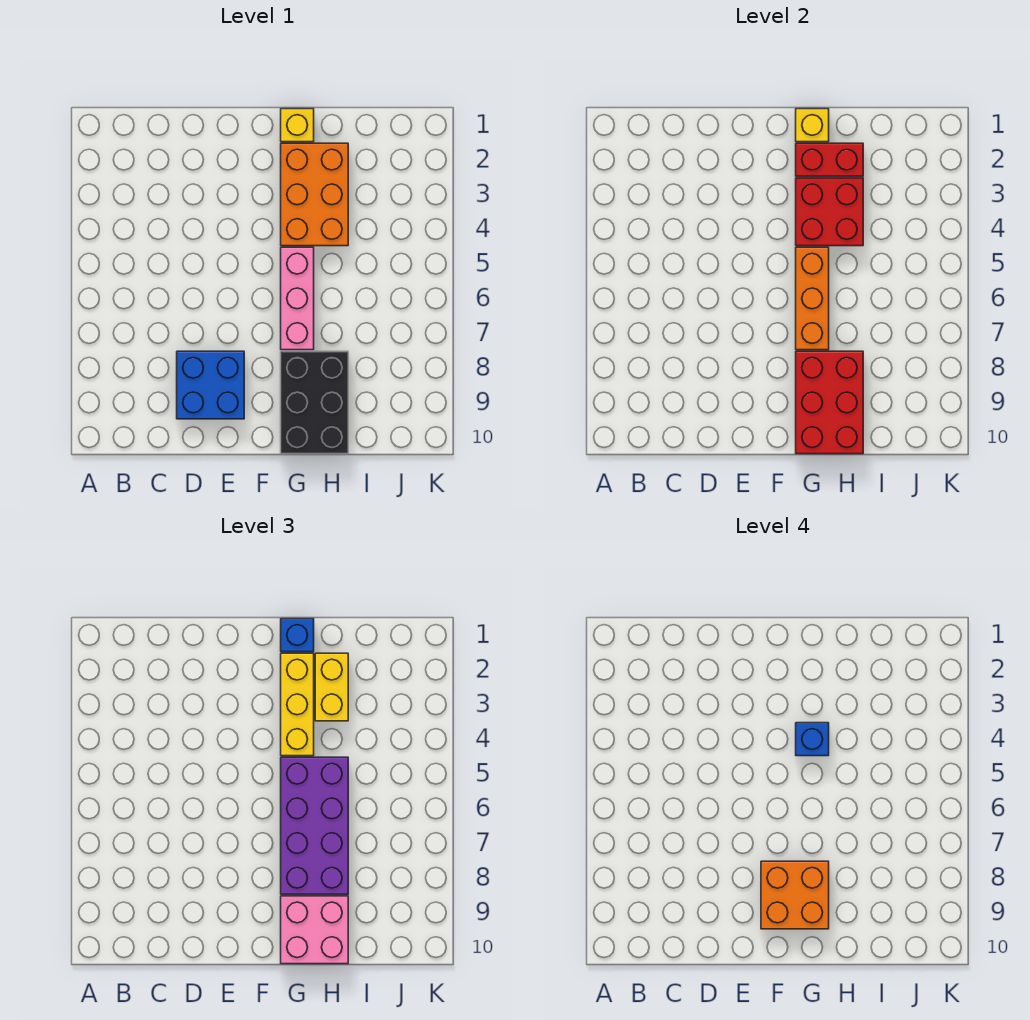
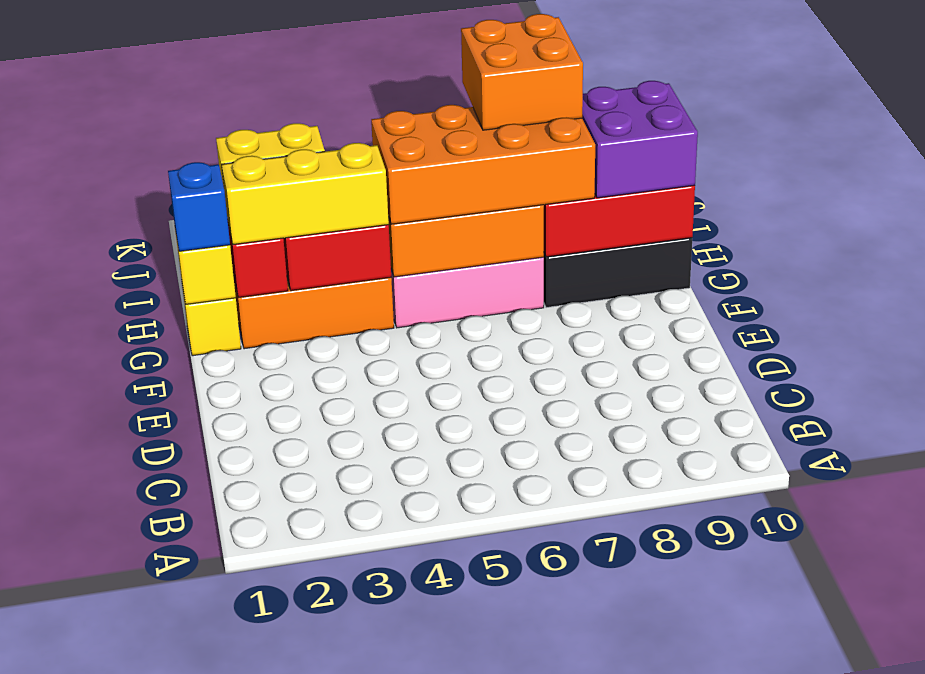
blue brick D8:E9 level 1 -> none
orange brick F8:G9 level 4 -> orange brick H7:I8 level 4
blue brick G4 level 4 -> none
purple brick G5:H8 level 3 -> orange brick G5:H8 level 3
pink brick G9:H10 level 3 -> purple brick G9:H10 level 3

